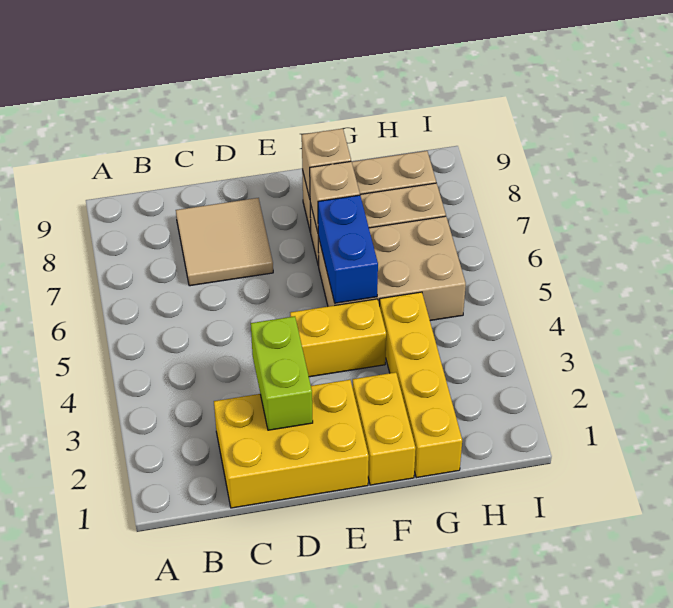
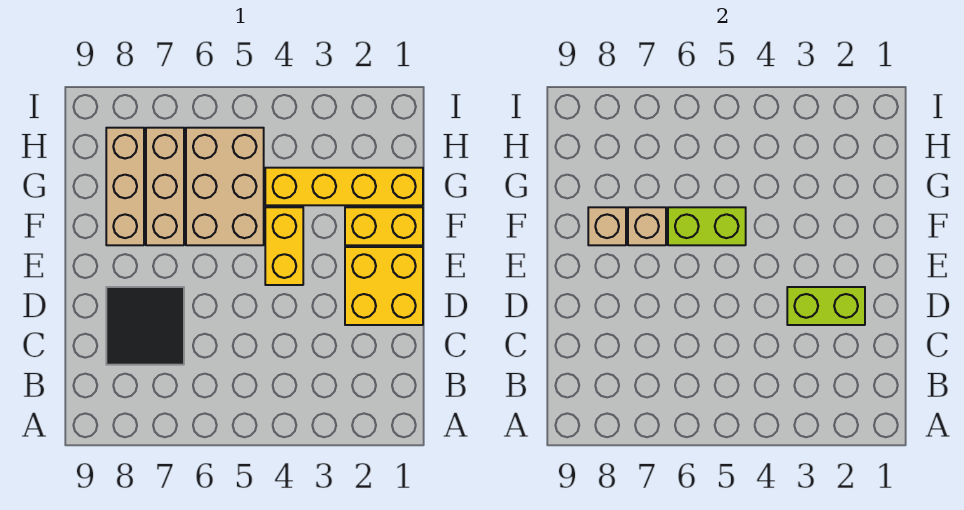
yellow brick C1:E2 level 1 -> yellow brick D1:E2 level 1
tan tile C7:D8 level 1 -> black tile C7:D8 level 1
blue brick F5:F6 level 2 -> lime brick F5:F6 level 2

